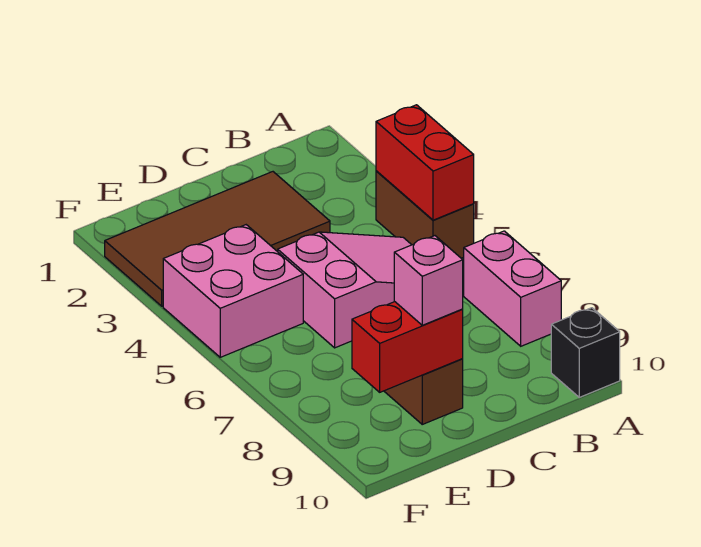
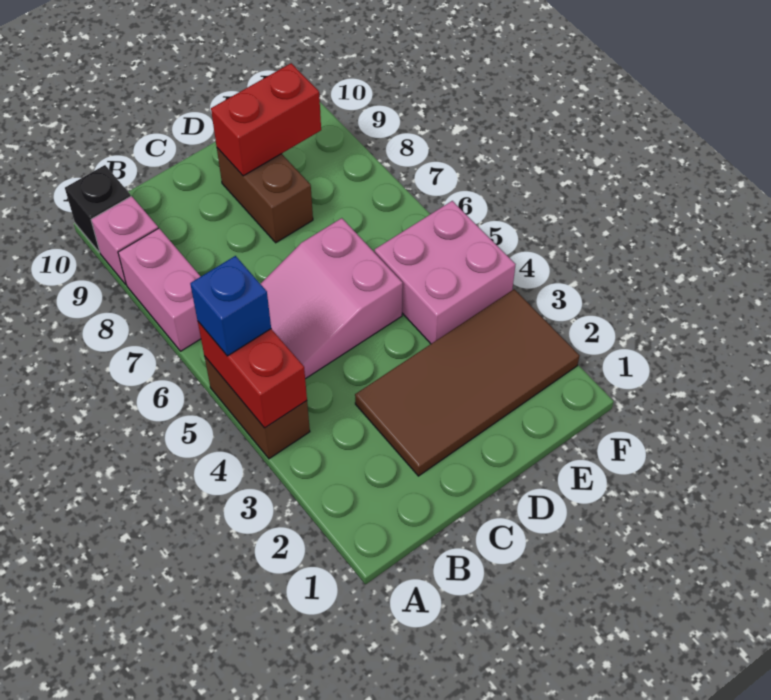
none -> blue brick A5 level 3
pink brick D9 level 3 -> pink brick A9 level 1

